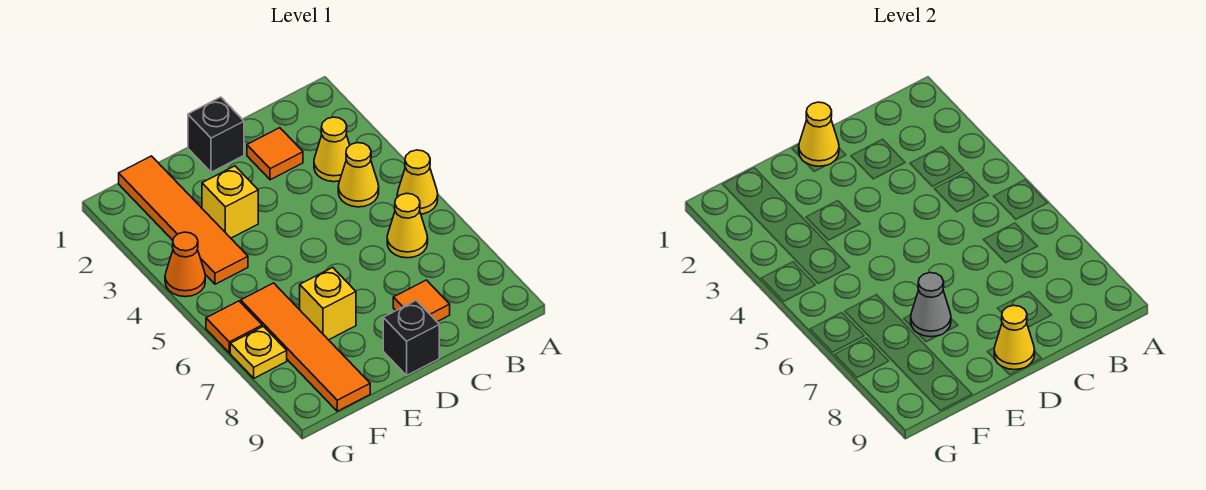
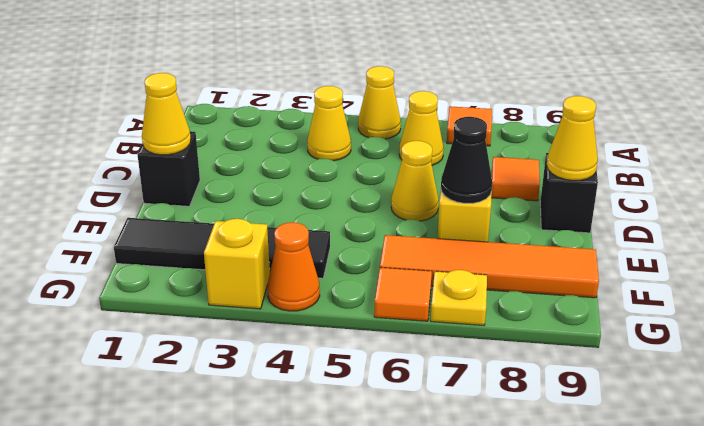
yellow cone B3 level 1 -> yellow cone D6 level 1
orange tile C2 level 1 -> orange tile A7 level 1
yellow brick E3 level 1 -> yellow brick G3 level 1
grey cone E7 level 2 -> black cone E7 level 2
orange tile F1:F4 level 1 -> black tile F1:F4 level 1

